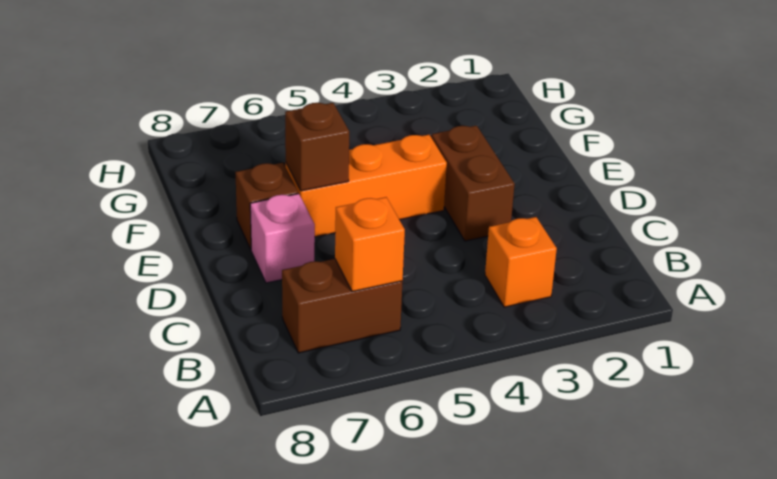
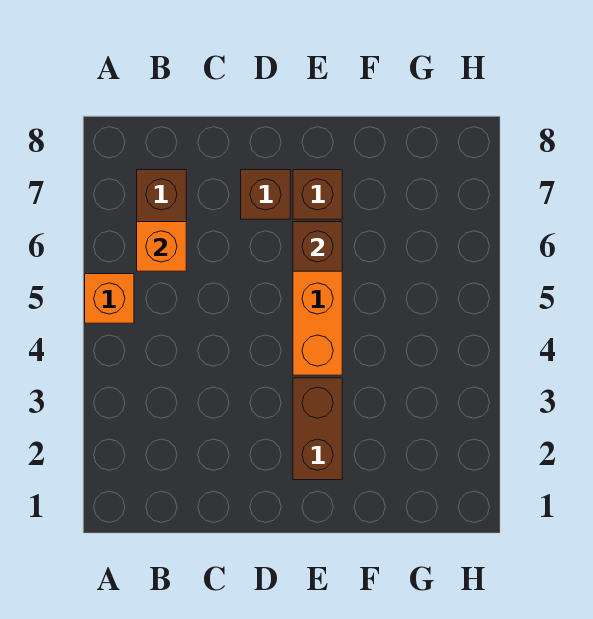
orange brick B3 level 1 -> orange brick A5 level 1
brown brick D3:E3 level 1 -> brown brick E2:E3 level 1
pink brick D7 level 1 -> brown brick D7 level 1

